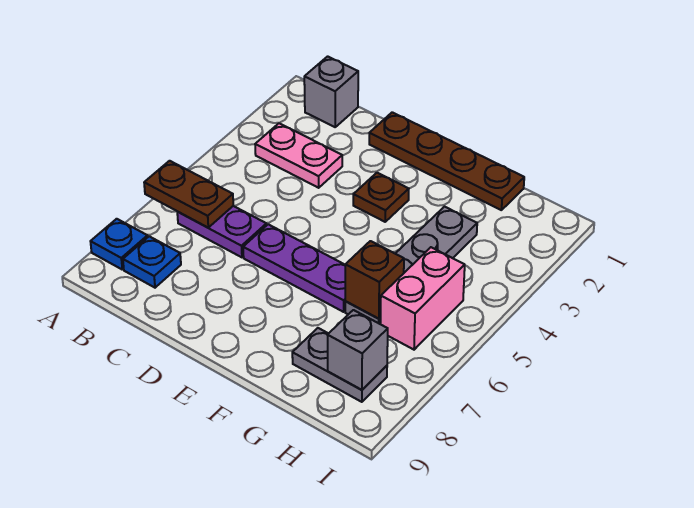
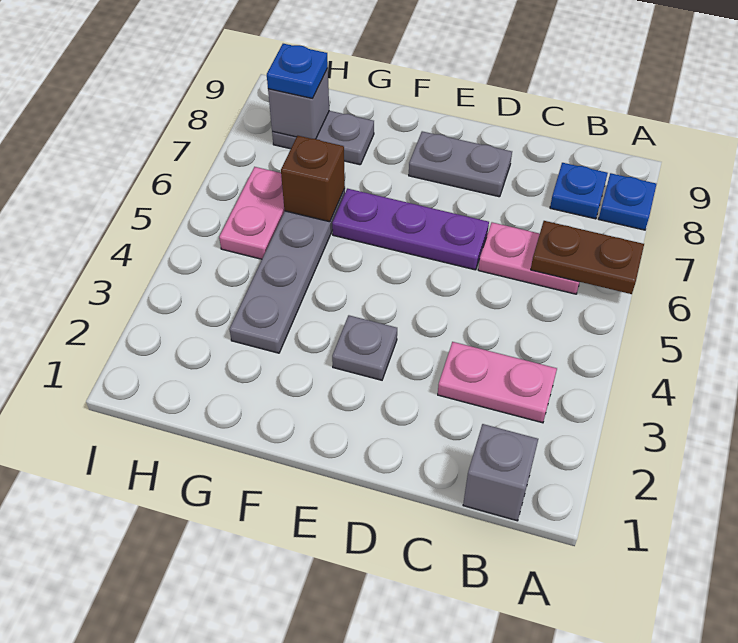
purple plate B6:C6 level 1 -> pink plate B6:C6 level 1
brown plate D1:G1 level 1 -> none
none -> grey plate D8:E8 level 1
brown plate E3 level 1 -> grey plate E3 level 1
pink brick H5:H6 level 1 -> pink plate H5:H6 level 1
none -> blue plate H8 level 3

